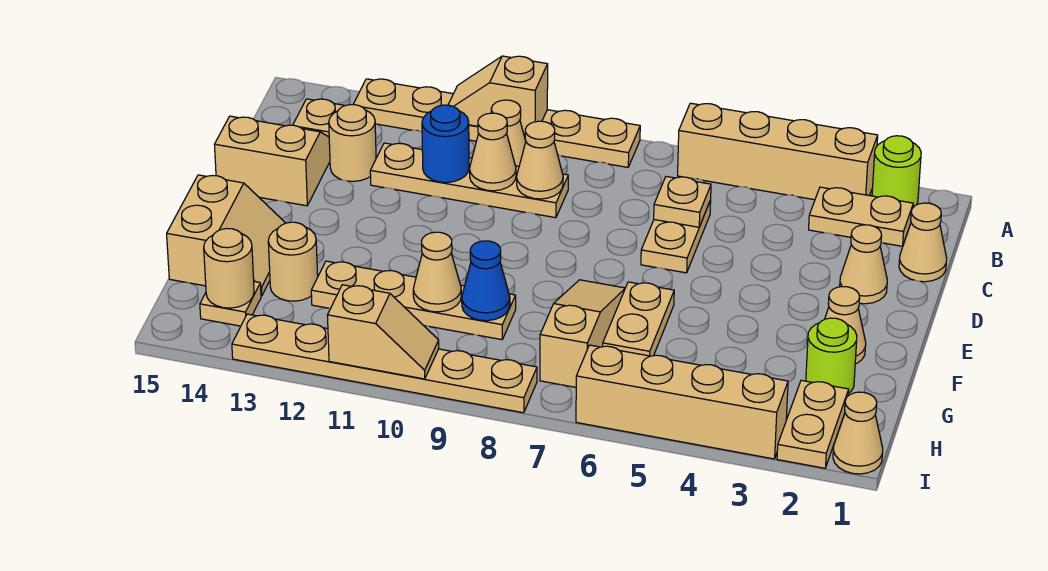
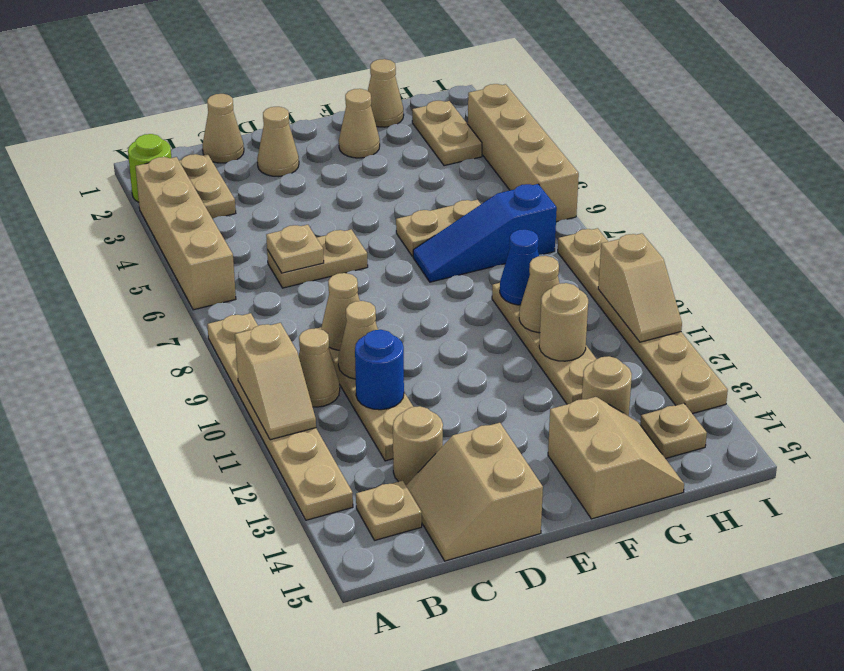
tan slope F7:H7 level 1 top H -> blue slope F7:H7 level 1 top H
tan slope F14:G15 level 1 top 15 -> tan slope F14:G15 level 1 top F
lime round brick G2 level 1 -> none
tan plate H2:I2 level 1 -> tan plate H2:H3 level 1
tan round brick H14 level 2 -> tan round brick G11 level 2
tan cone I1 level 1 -> tan cone G1 level 1
tan slope I10:I11 level 2 top 11 -> tan slope I10:I11 level 2 top 10

